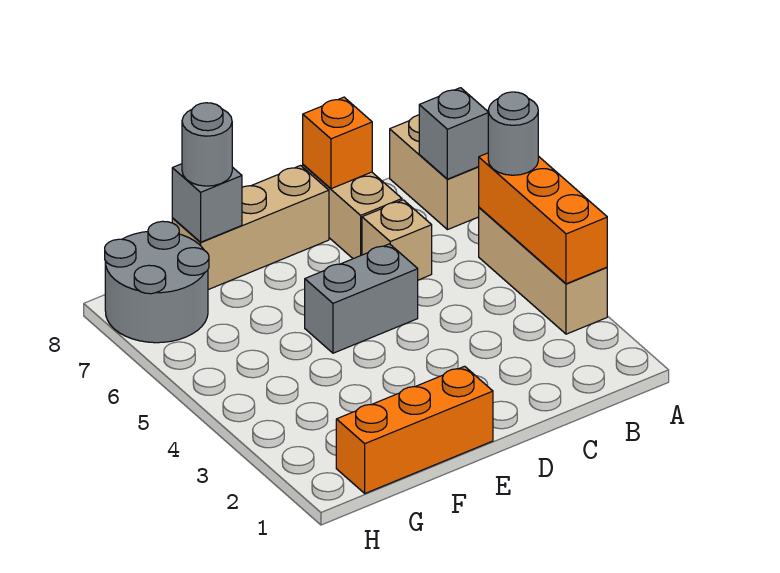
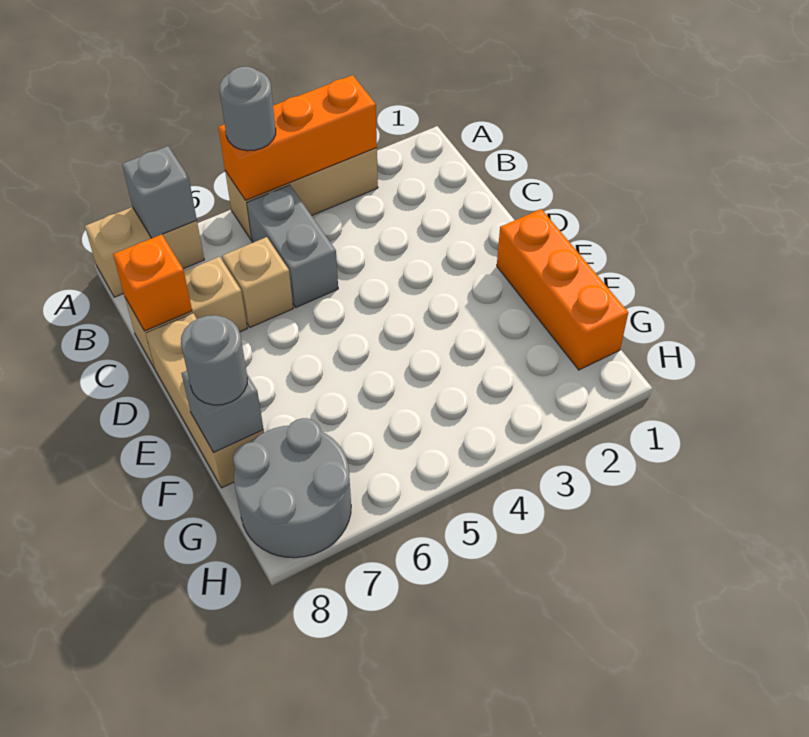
grey brick D5:E5 level 1 -> grey brick B5:C5 level 1

